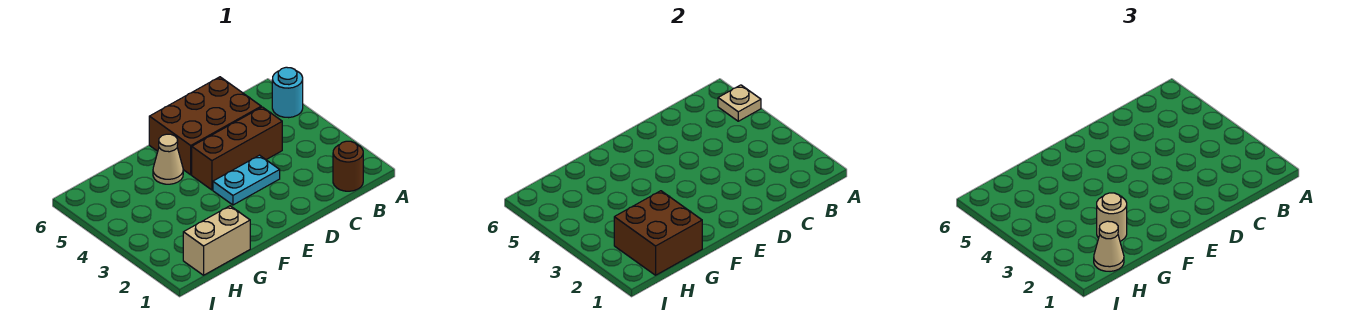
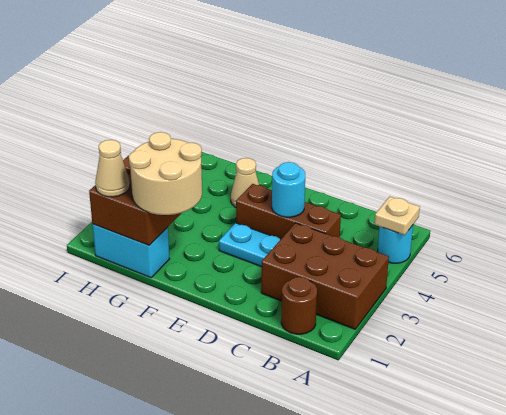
brown brick C5:E6 level 1 -> brown brick A2:C3 level 1
none -> cyan round brick D4 level 2
tan brick G1:H1 level 1 -> cyan brick G1:H1 level 1
tan round brick G2 level 3 -> tan round brick F1:G2 level 3

